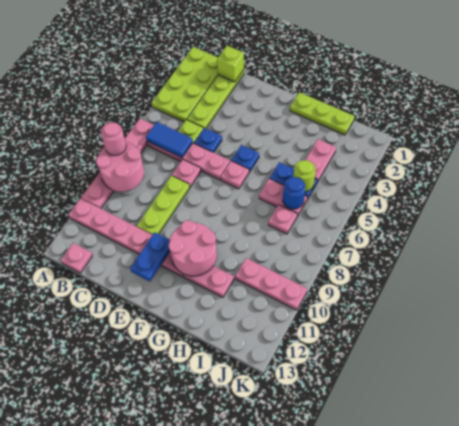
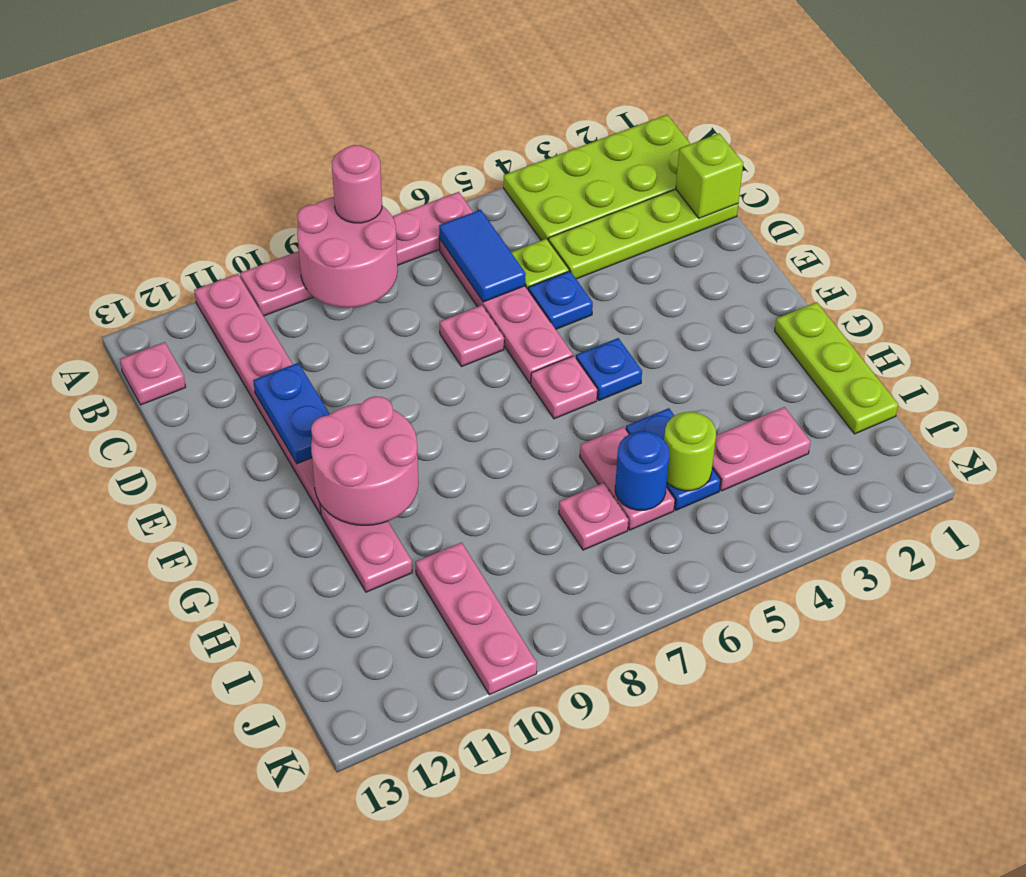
lime plate D8:D10 level 1 -> none
blue plate E11:E12 level 2 -> blue plate D11:E11 level 2

